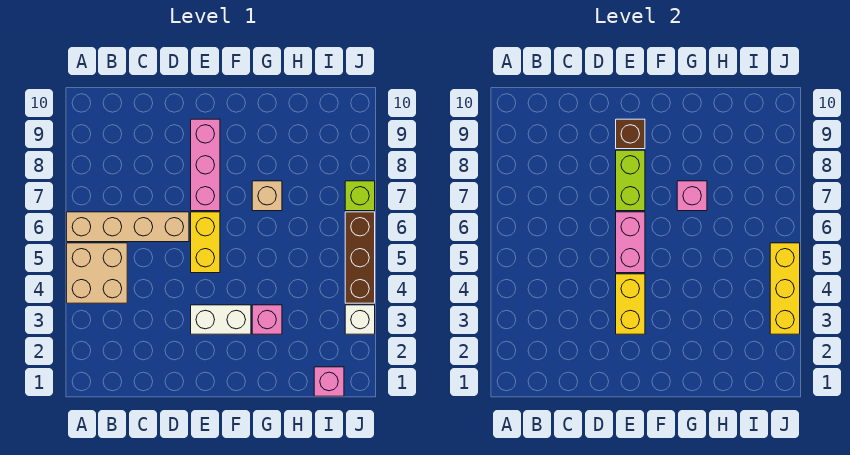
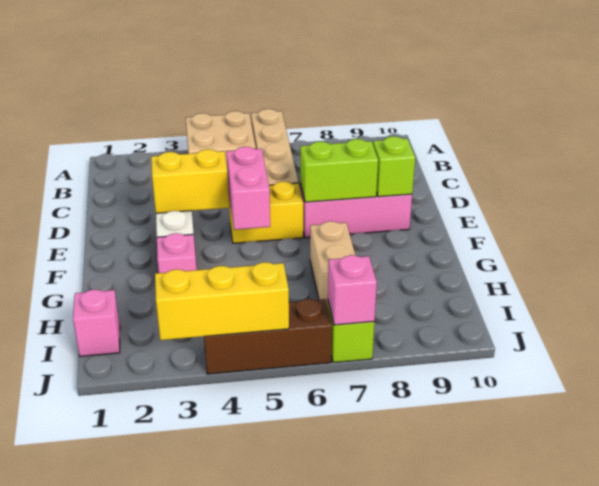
pink brick E5:E6 level 2 -> pink brick E5:F5 level 2
brown brick E9 level 2 -> lime brick E9 level 2
tan brick G7 level 1 -> tan brick G7:H7 level 1
pink brick G7 level 2 -> pink brick J7 level 2
white brick J3 level 1 -> none

